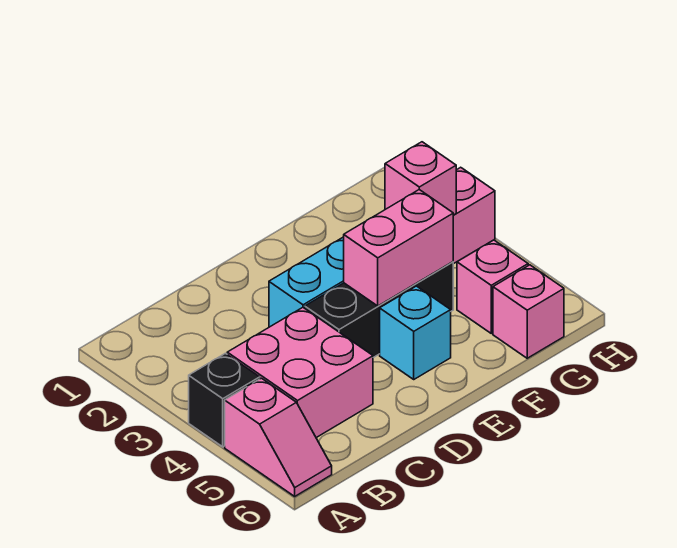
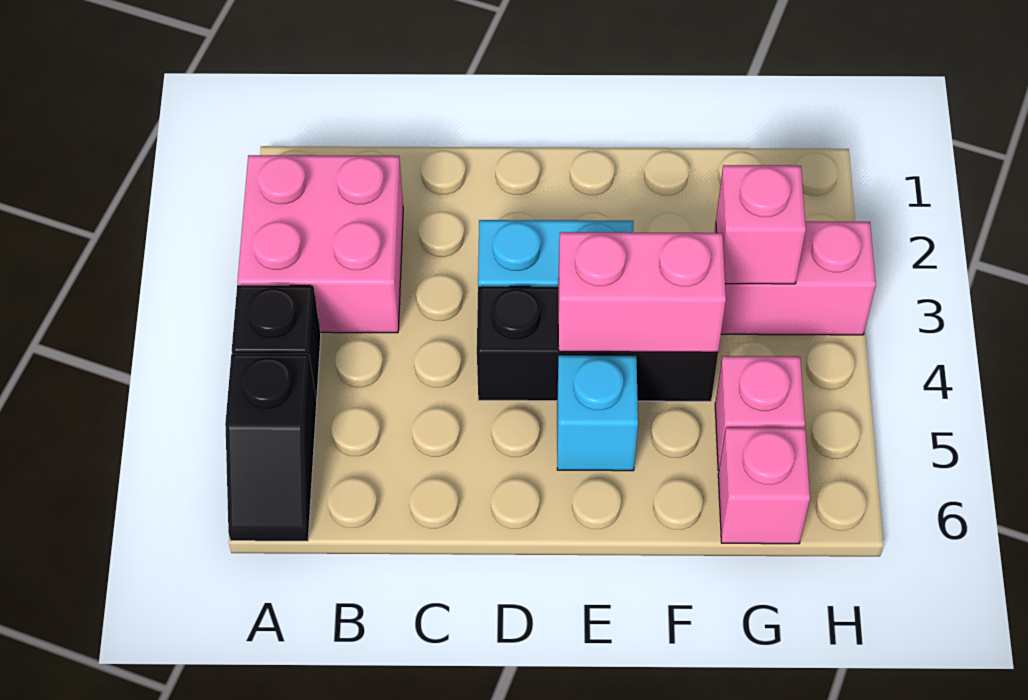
pink slope A5:A6 level 1 top 5 -> black slope A5:A6 level 1 top 5
pink brick B4:C5 level 1 -> pink brick A2:B3 level 1

